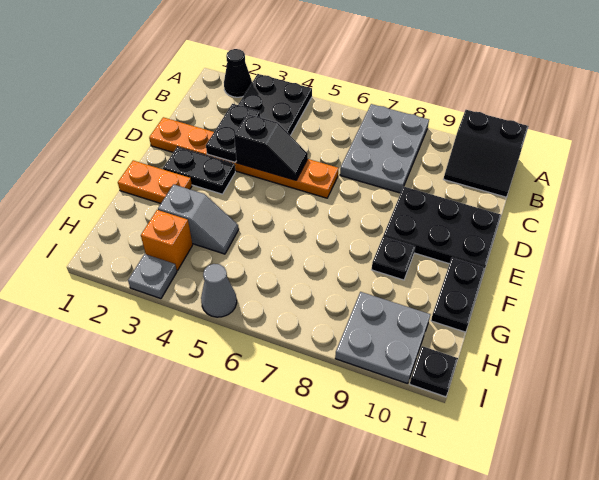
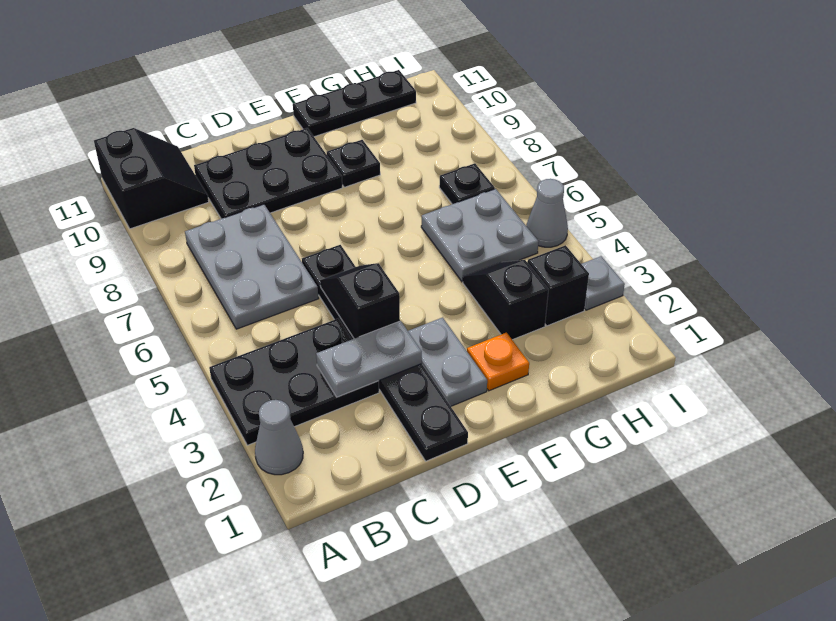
black cone A2 level 1 -> grey cone A2 level 1
grey plate A7:C8 level 1 -> grey plate B6:C8 level 1
black plate C3:D3 level 2 -> grey plate C3:D3 level 2
orange plate D1:D6 level 1 -> black plate D1:D6 level 1
black plate D9:E11 level 1 -> black plate C9:E10 level 1
black plate E2:E3 level 1 -> grey plate E2:E3 level 1
orange plate F1:F2 level 1 -> orange plate F2 level 1
black plate F11:G11 level 1 -> black plate F11:H11 level 1
grey slope G3:G4 level 1 top 3 -> black slope G3:G4 level 1 top 3
orange brick H3 level 1 -> black brick H3 level 1
grey plate H9:I10 level 1 -> grey plate G5:H6 level 1
black plate I11 level 1 -> black plate H7 level 1

